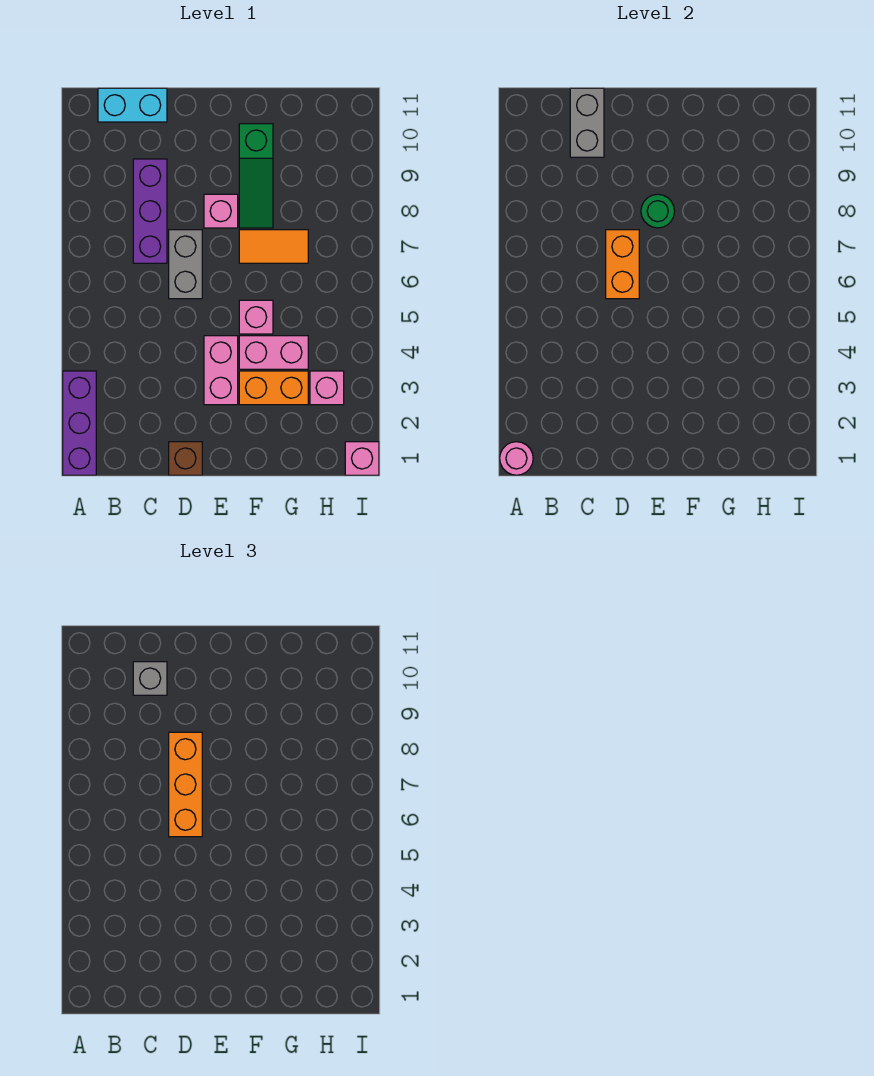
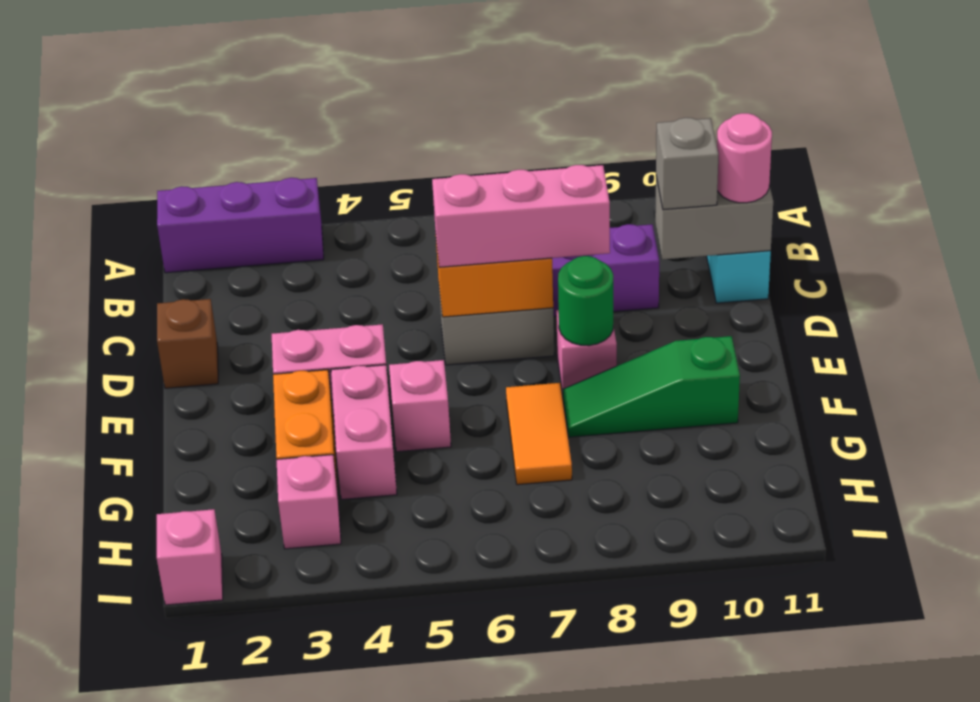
pink round brick A1 level 2 -> pink round brick C11 level 3
orange brick D6:D8 level 3 -> pink brick D6:D8 level 3

